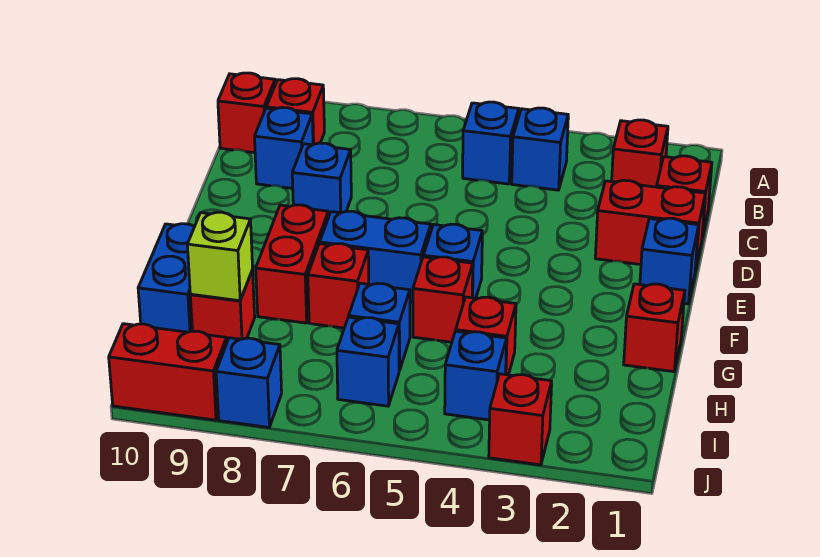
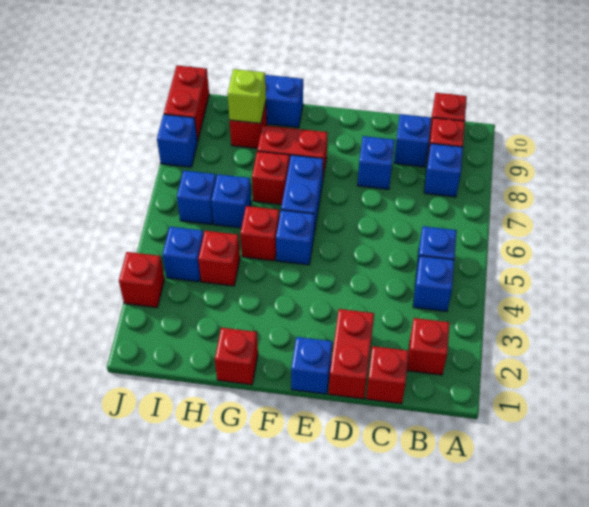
none -> blue brick B8 level 1

